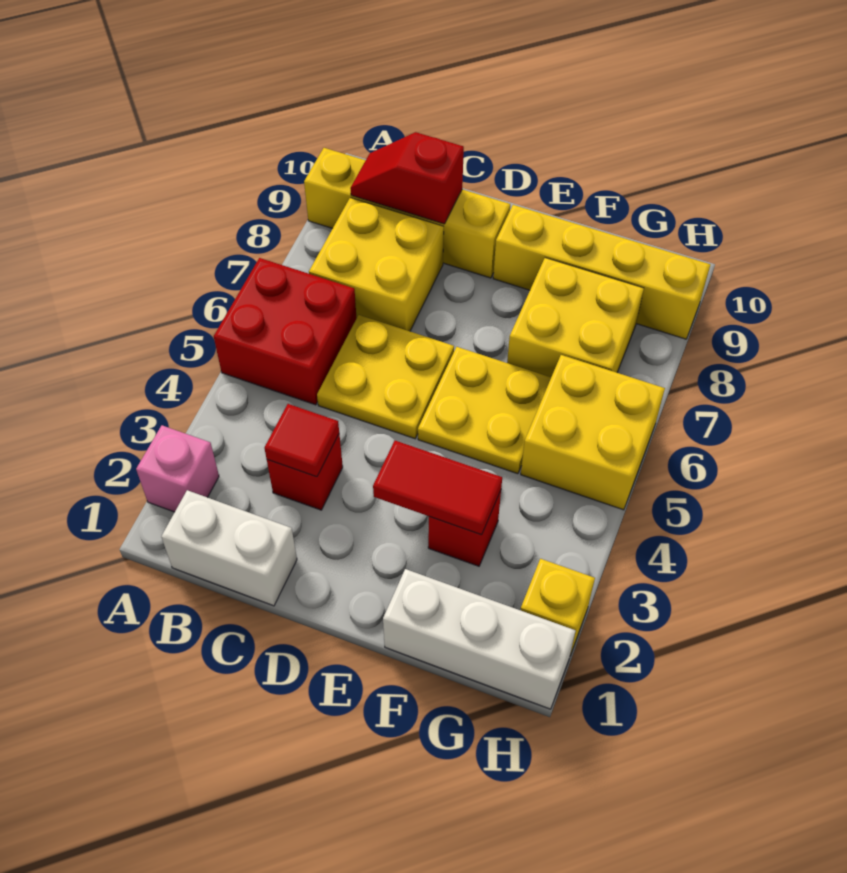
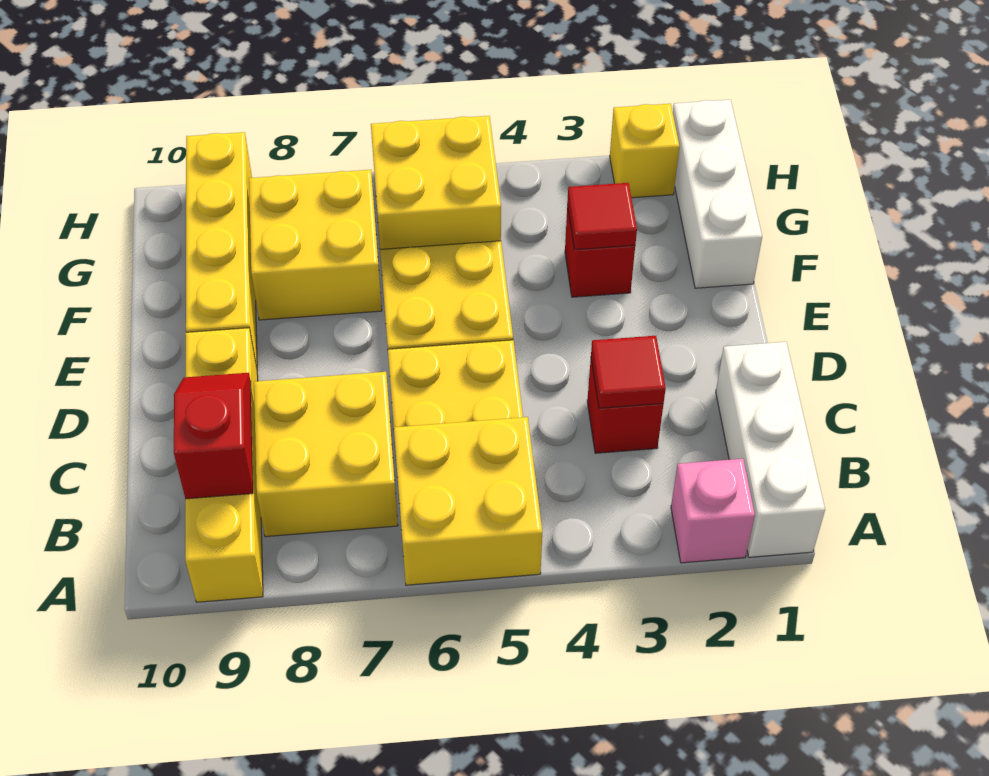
red brick A5:B6 level 1 -> yellow brick A5:B6 level 1
white brick B1:C1 level 1 -> white brick A1:C1 level 1
red slope B9:C9 level 2 top C -> red slope B9:C9 level 2 top B
red tile E3:F3 level 2 -> red tile F3 level 2

